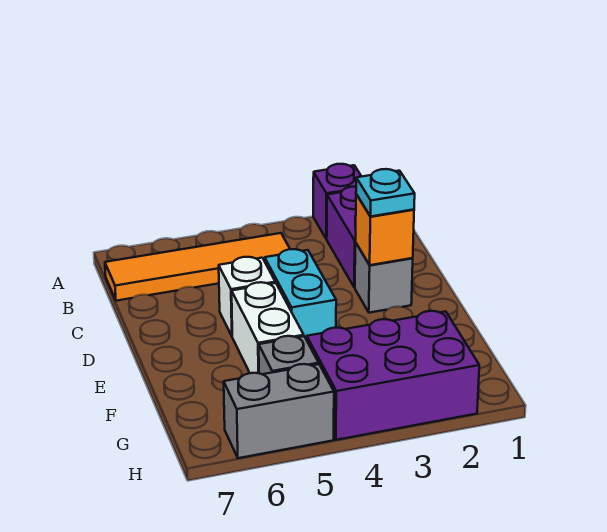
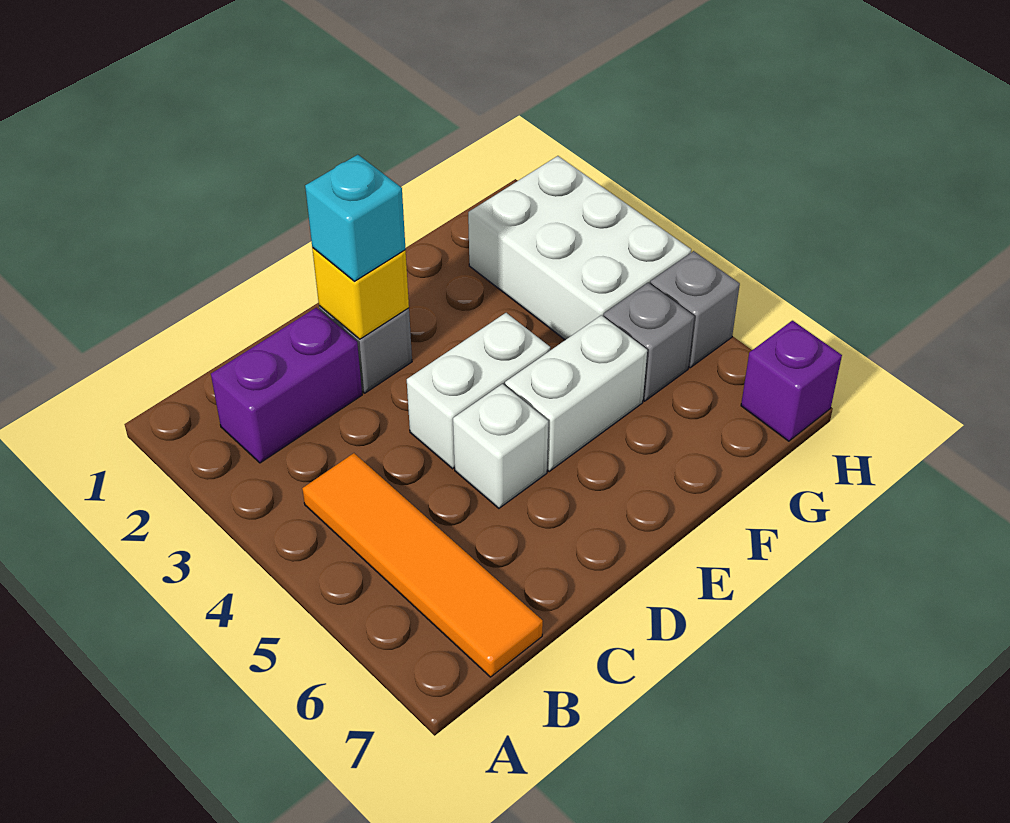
purple brick A2 level 1 -> purple brick H7 level 1
orange brick D2 level 2 -> yellow brick D2 level 2
cyan plate D2 level 3 -> cyan brick D2 level 3
cyan brick D4:E4 level 1 -> white brick D4:E4 level 1
purple brick G2:H4 level 1 -> white brick G2:H4 level 1
grey brick H5:H6 level 1 -> grey brick H5 level 1

